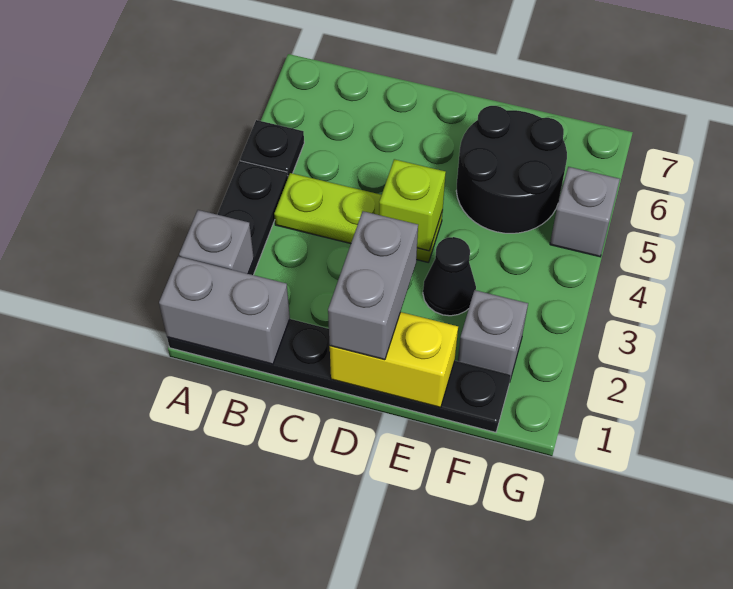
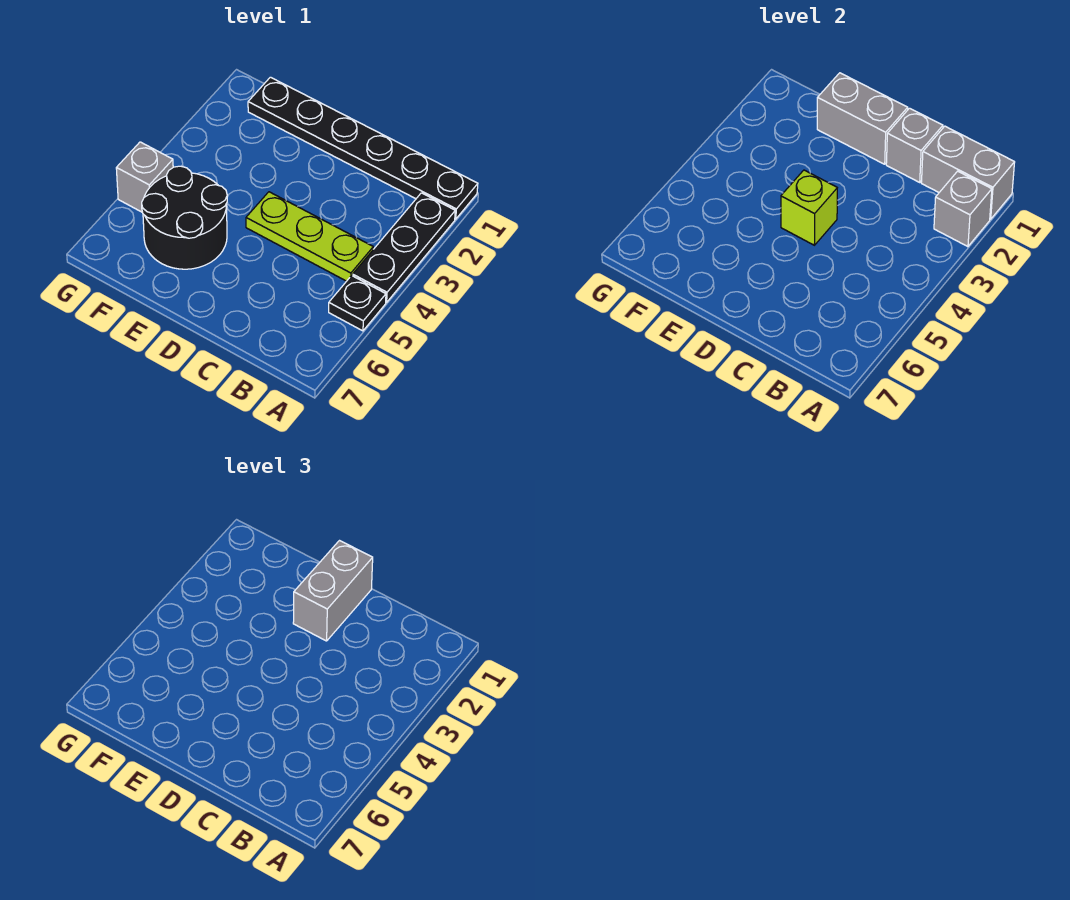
yellow brick D1:E1 level 2 -> grey brick D1:E1 level 2
black cone E3 level 1 -> none
grey brick F2 level 1 -> grey brick C1 level 2

